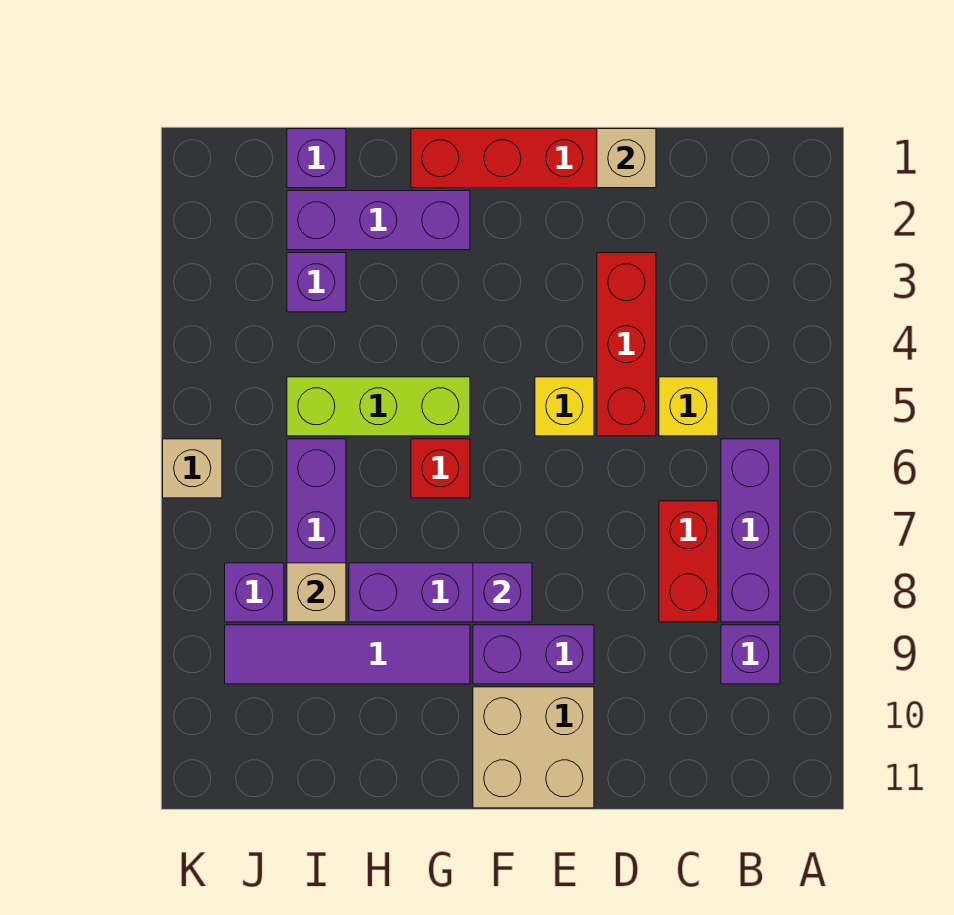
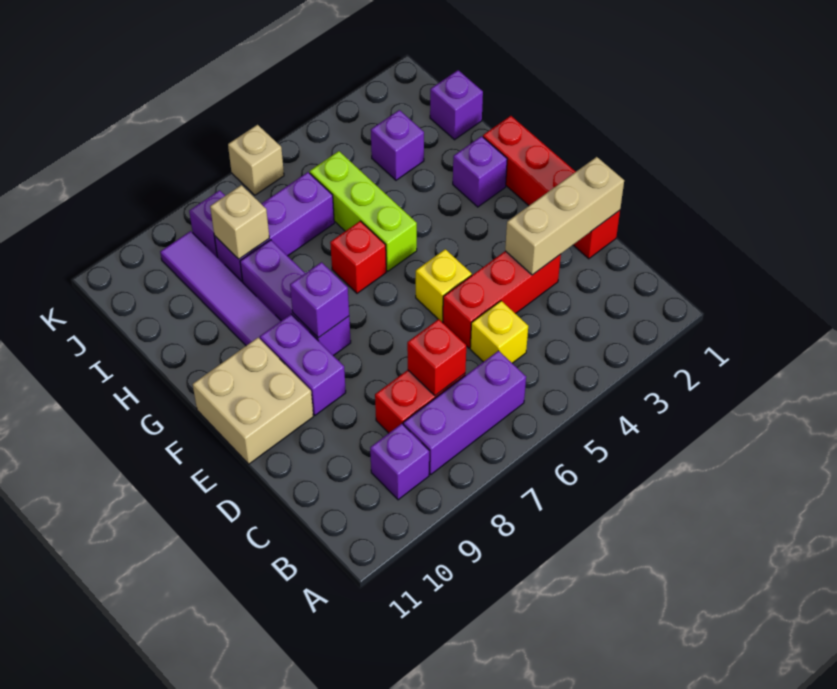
none -> red brick C7 level 2
tan brick D1 level 2 -> tan brick D1:D3 level 2
purple brick G2:I2 level 1 -> purple brick G2 level 1

